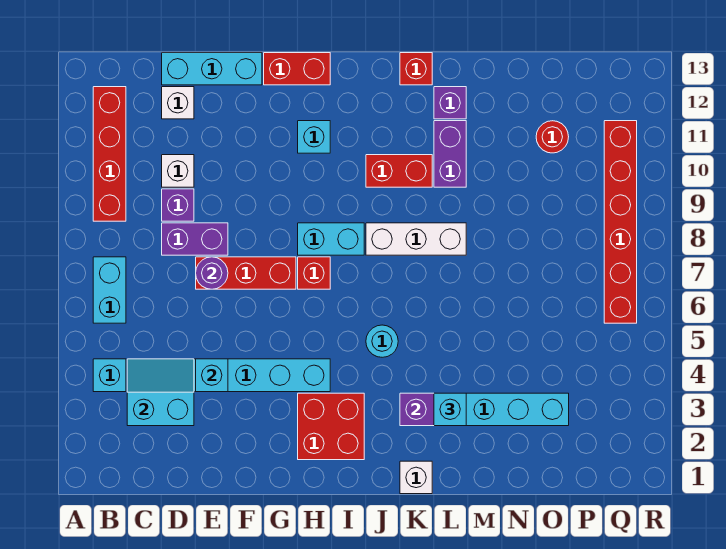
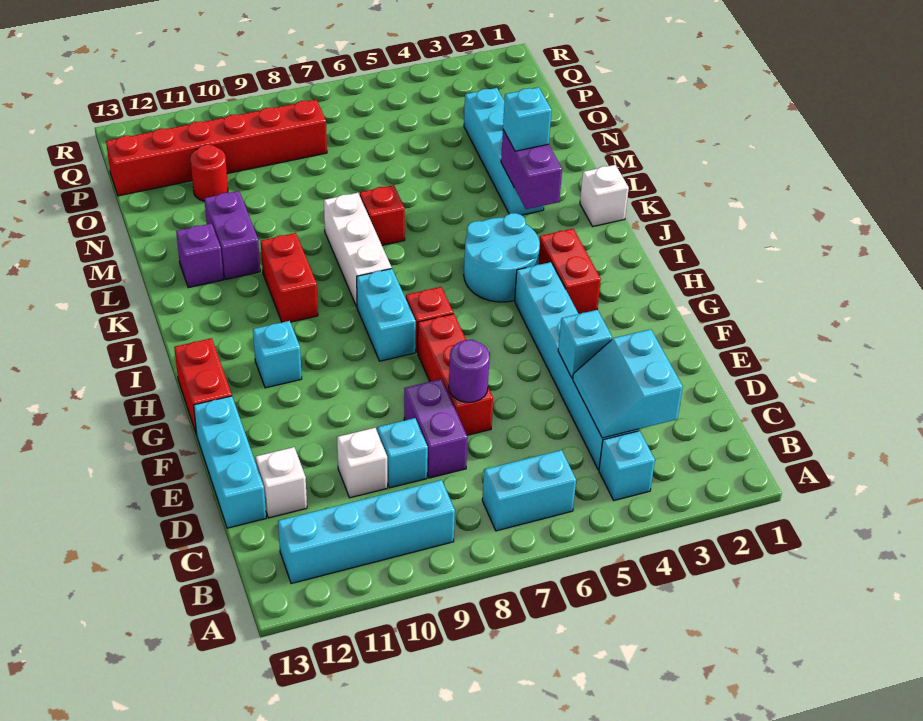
red brick B9:B12 level 1 -> cyan brick B9:B12 level 1
purple brick D9 level 1 -> cyan brick D9 level 1
red brick H2:I3 level 1 -> red brick H3:I3 level 1
cyan round brick J5 level 1 -> cyan round brick I4:J5 level 1
red brick K13 level 1 -> red brick L7 level 1
purple brick L10:L11 level 1 -> purple brick L11:M11 level 1
red brick Q6:Q11 level 1 -> red brick P8:P13 level 1

